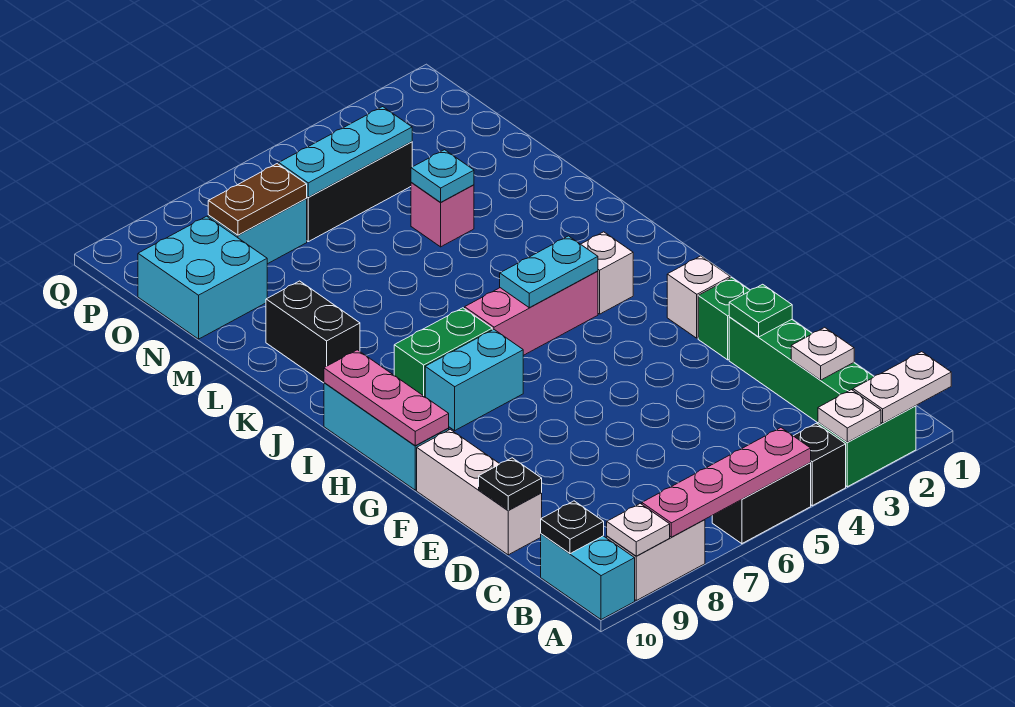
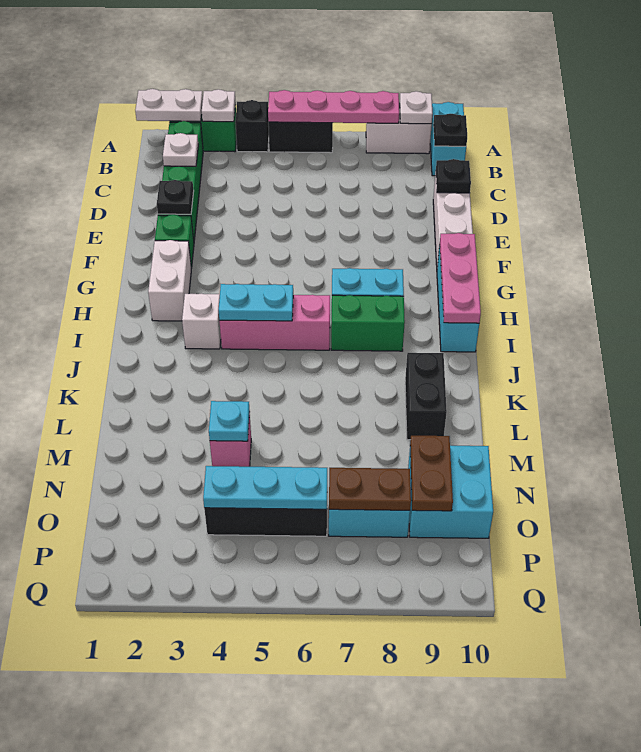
green plate E2 level 2 -> black plate E2 level 2
white brick G2 level 1 -> white brick G2:H2 level 1
none -> brown plate N9:O9 level 2

